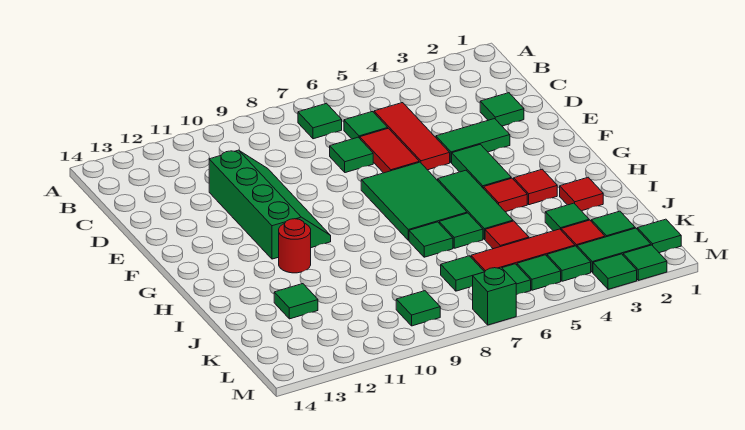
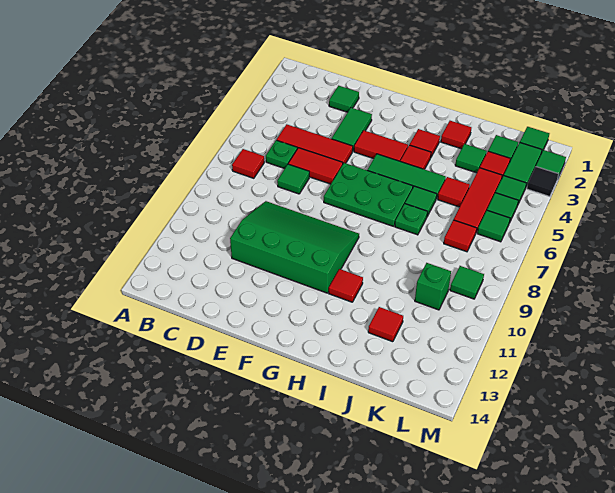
green tile B7 level 1 -> red tile B7 level 1
green tile C6 level 1 -> green plate C6 level 1
green slope D10:G11 level 1 top 11 -> green slope D9:G11 level 1 top 11
green tile F4:G4 level 1 -> red tile F4:G4 level 1
green tile F6:H7 level 1 -> green plate F6:H7 level 1
red round brick H11 level 1 -> red tile H11 level 1
green tile I7 level 1 -> green plate I7 level 1
green tile J12 level 1 -> red tile J12 level 1
green tile K7 level 1 -> red tile K7 level 1
green tile M3 level 1 -> black tile M3 level 1
green brick M7 level 1 -> green brick K10 level 1

